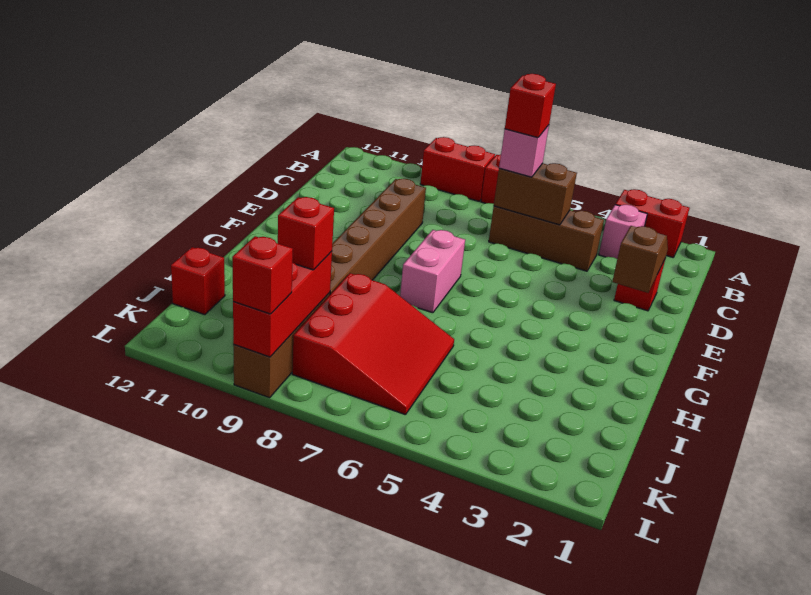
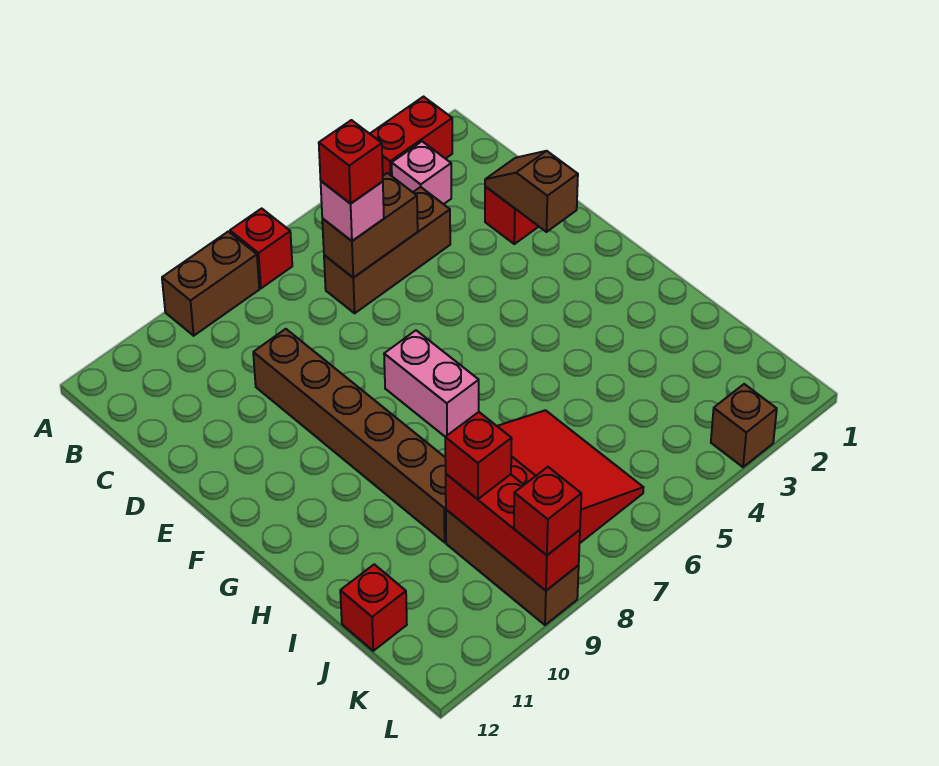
red brick A8:A9 level 1 -> brown brick A8:A9 level 1
none -> brown brick L3 level 1

